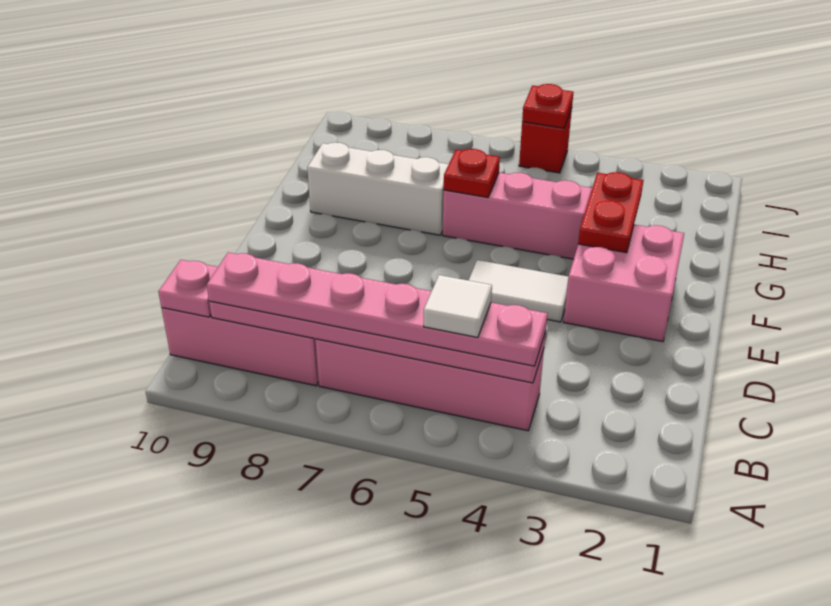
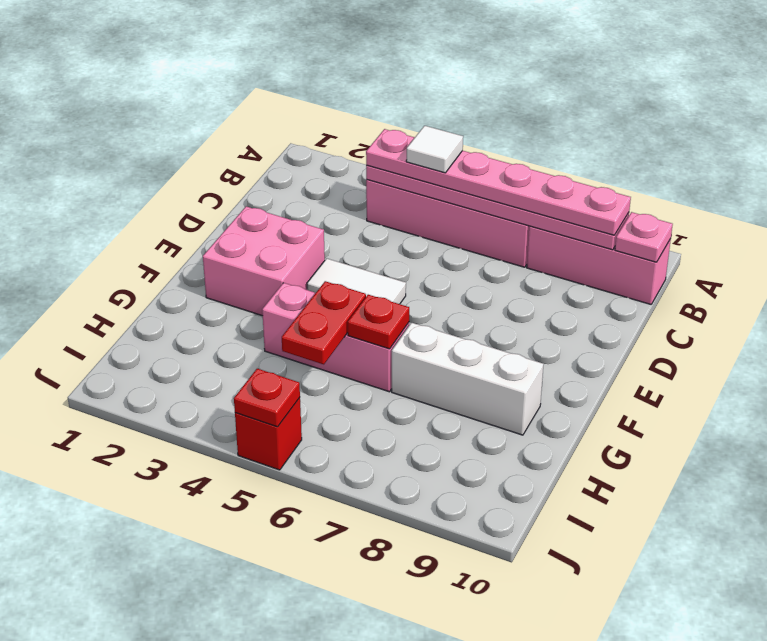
red plate F3:G3 level 2 -> red plate G5:H5 level 2

